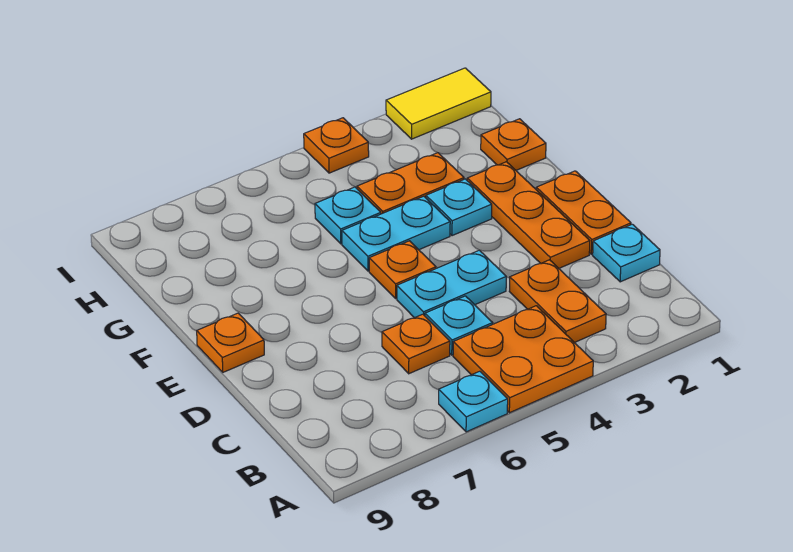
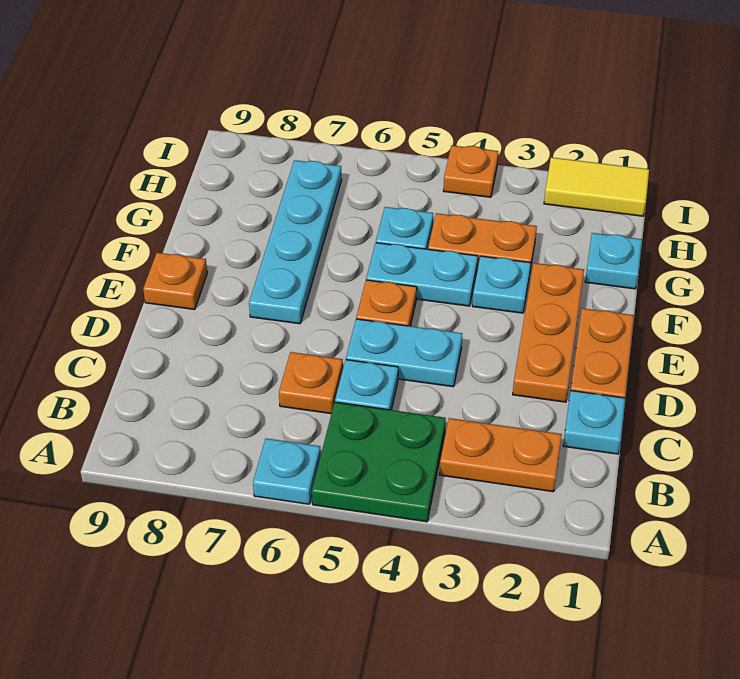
orange plate A4:B5 level 1 -> green plate A4:B5 level 1
orange plate B3:C3 level 1 -> orange plate B2:B3 level 1
none -> cyan plate E7:H7 level 1
orange plate G1 level 1 -> cyan plate G1 level 1

